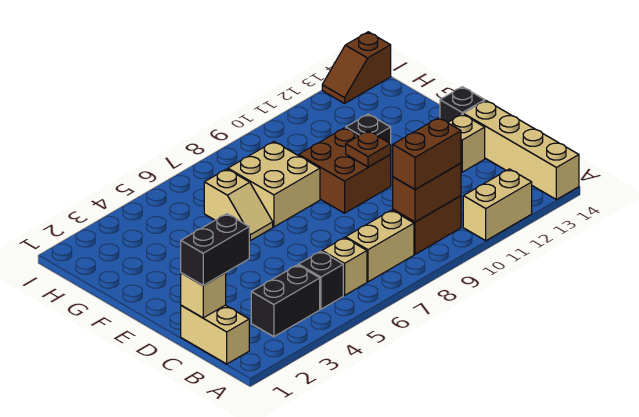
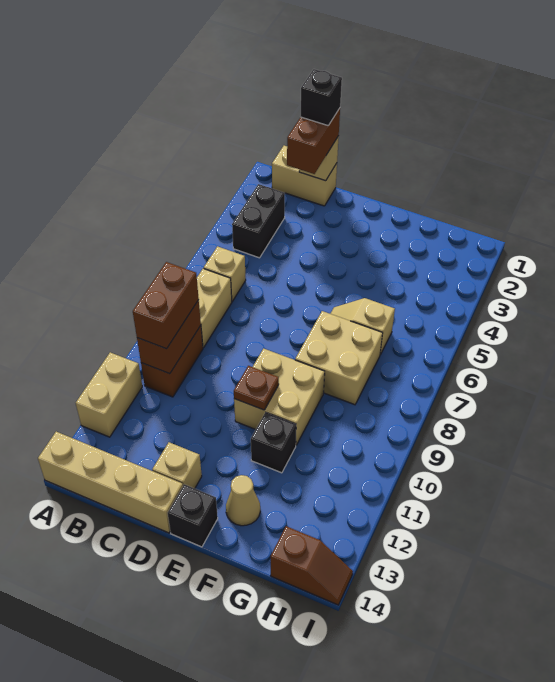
black brick B5 level 1 -> black brick C1 level 4
black brick C1:C2 level 3 -> brown brick C1:C2 level 3
brown brick E9:F10 level 1 -> tan brick E9:F10 level 1
none -> tan cone F13 level 1
brown slope I13:I14 level 1 top 14 -> brown slope H14:I14 level 1 top H

